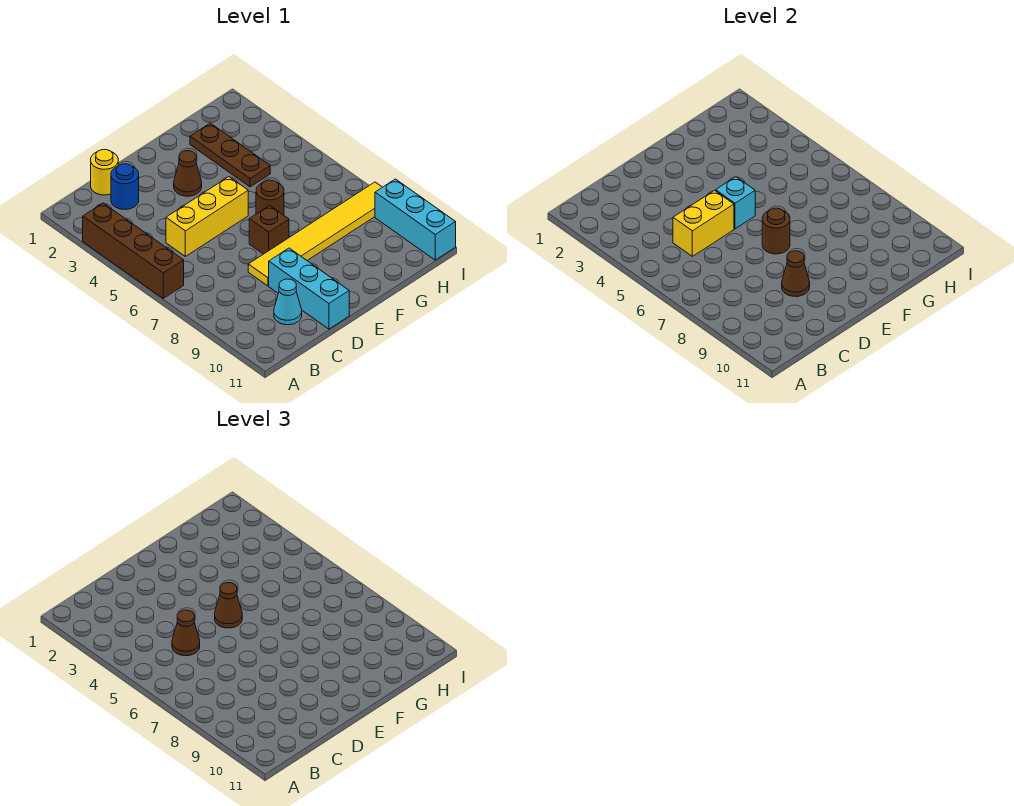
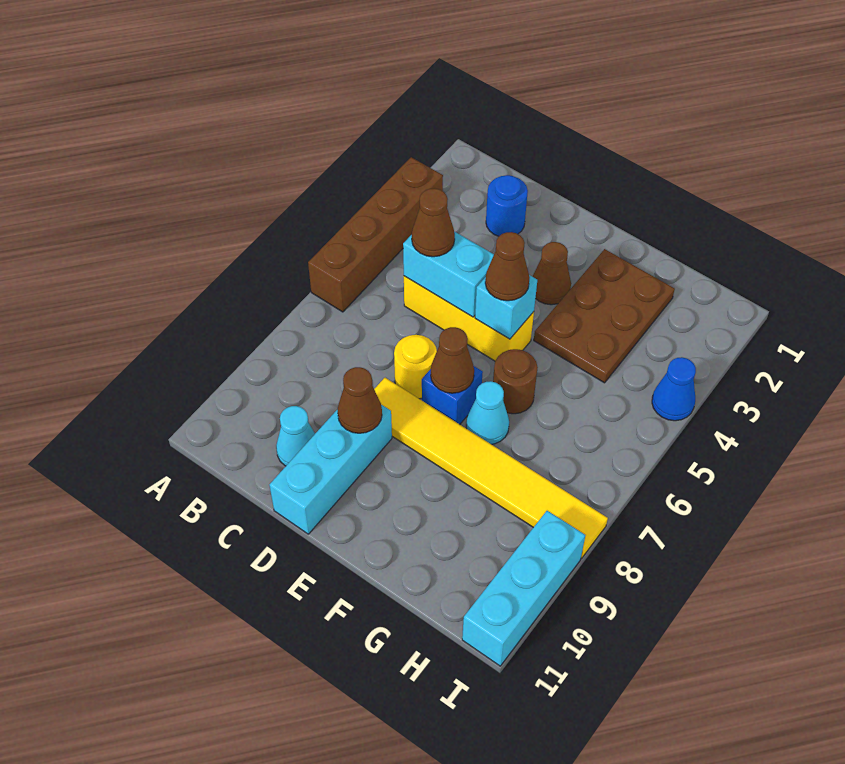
yellow round brick C1 level 1 -> yellow round brick D7 level 1
yellow brick C5:D5 level 2 -> cyan brick C5:D5 level 2
brown brick E7 level 1 -> blue brick E7 level 1
brown round brick E7 level 2 -> brown cone E7 level 2
none -> cyan cone F7 level 1
brown plate G2:G4 level 1 -> brown plate F2:G4 level 1
none -> blue cone I4 level 1

